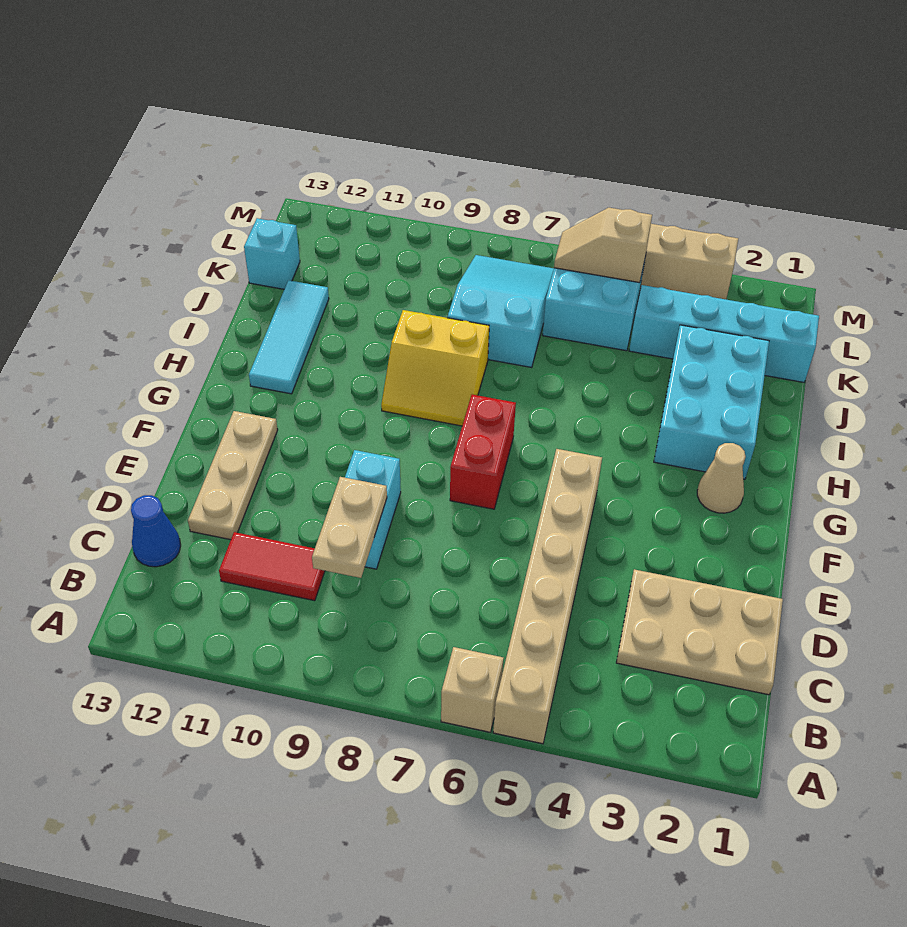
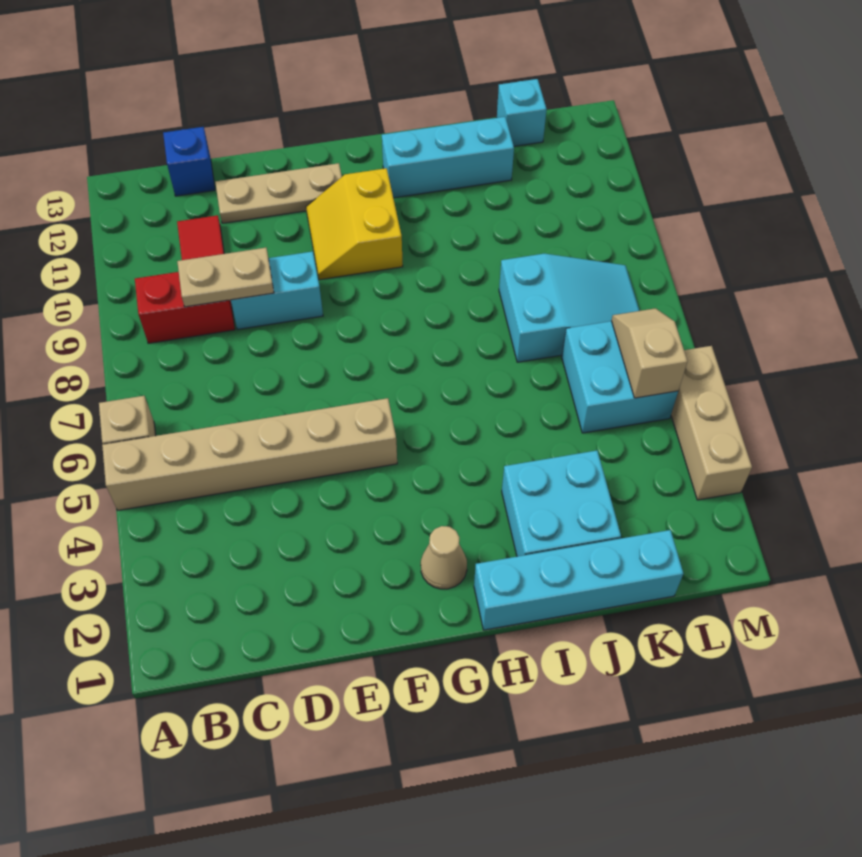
tan plate C1:D3 level 1 -> none
blue cone C13 level 1 -> blue brick C13 level 1
red brick F7:G7 level 1 -> red brick B9:C9 level 1
cyan brick H2:J3 level 1 -> cyan brick I2:J3 level 1
yellow slope H8:I9 level 1 top I -> yellow slope F10:G11 level 1 top G
cyan tile H12:J12 level 1 -> cyan brick H12:J12 level 1
cyan brick K1:K4 level 1 -> cyan brick H1:K1 level 1

